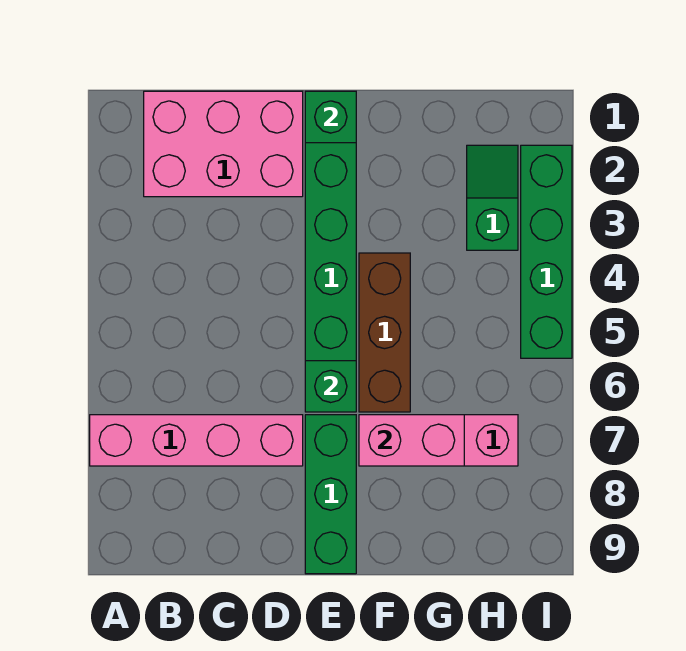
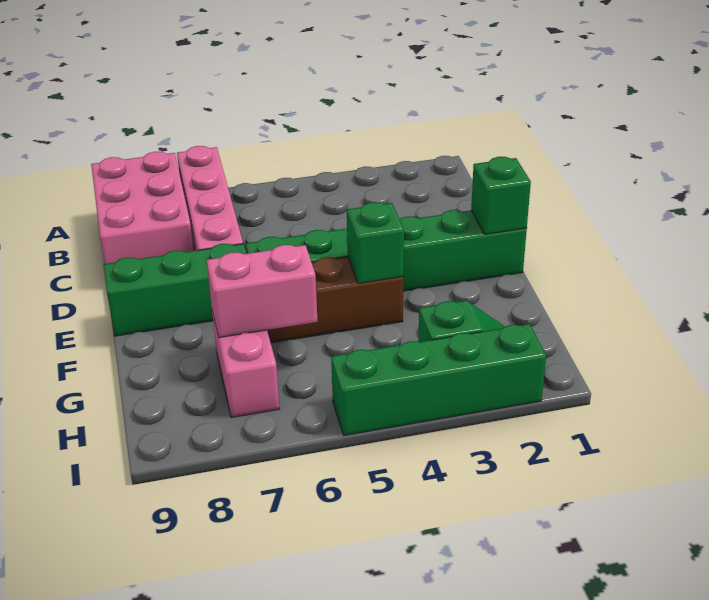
pink brick B1:D2 level 1 -> pink brick A8:C9 level 1
green brick E6 level 2 -> green brick F4 level 2
pink brick F7:G7 level 2 -> pink brick G6:G7 level 2

